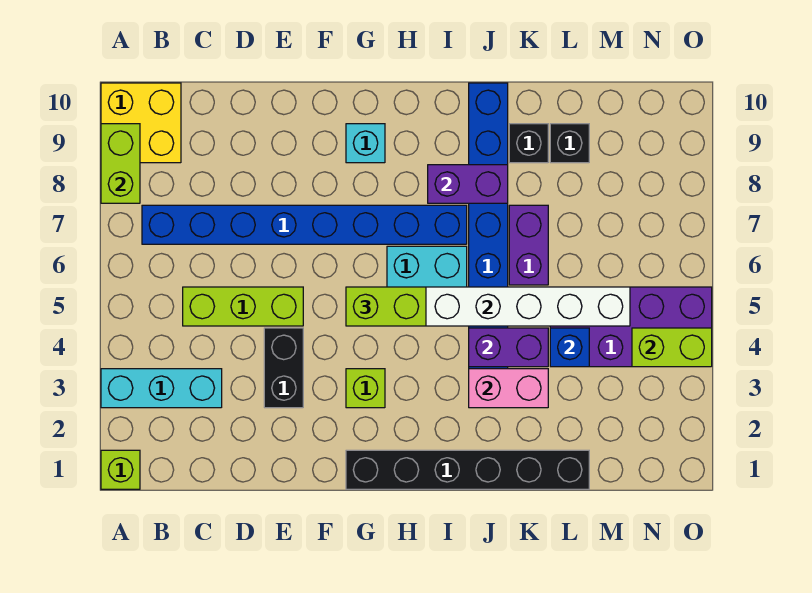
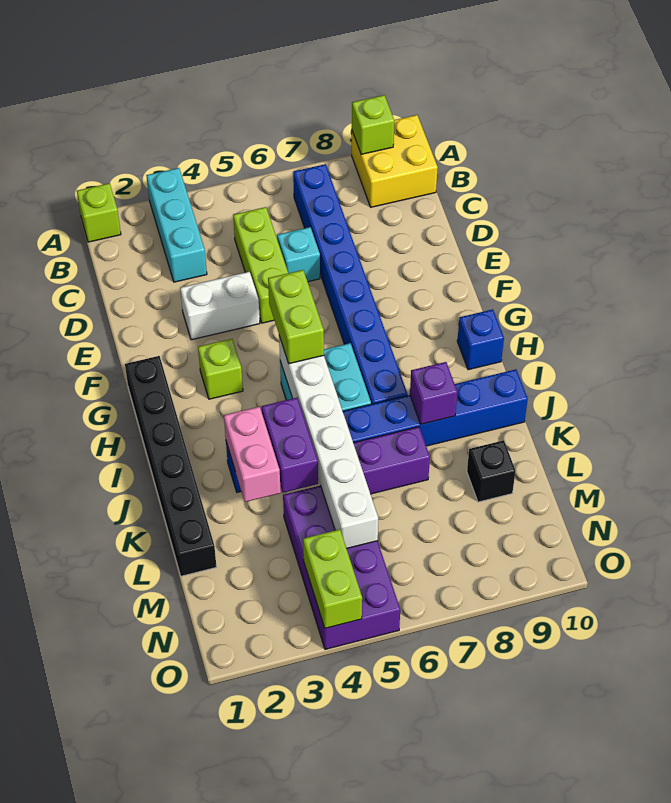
lime brick A8:A9 level 2 -> lime brick A9 level 2
black brick E3:E4 level 1 -> white brick E3:E4 level 1
cyan brick G9 level 1 -> cyan brick D6 level 1
purple brick I8:J8 level 2 -> purple brick J8 level 2
black brick K9 level 1 -> none
blue brick L4 level 2 -> blue brick H10 level 1

